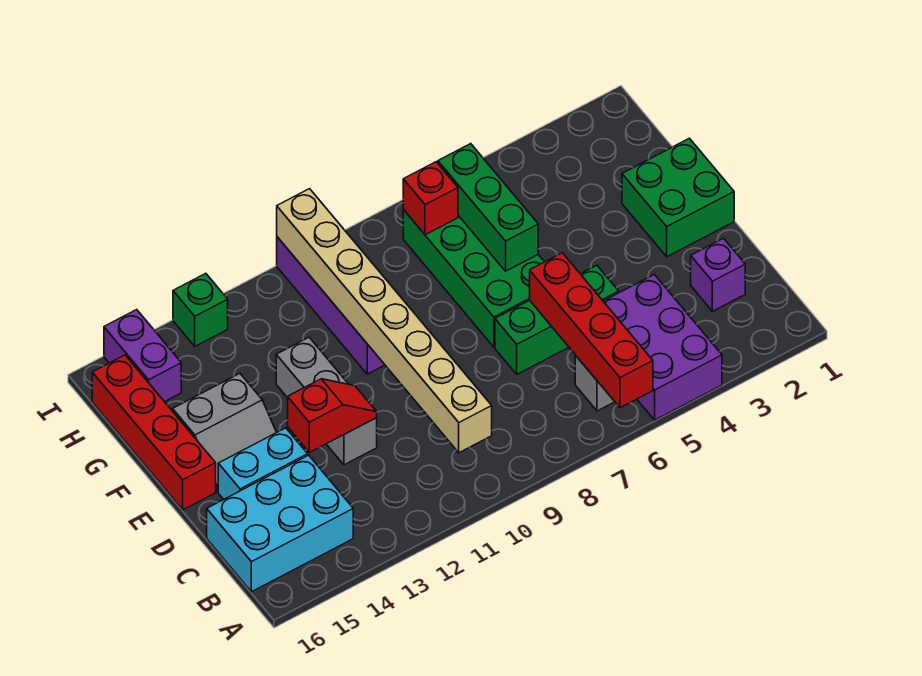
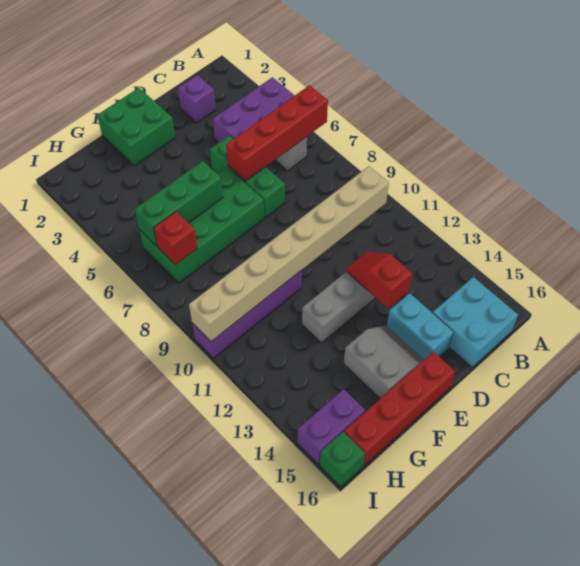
cyan brick B14:C16 level 1 -> cyan brick B15:C16 level 1
green brick I13 level 1 -> green brick I16 level 1

